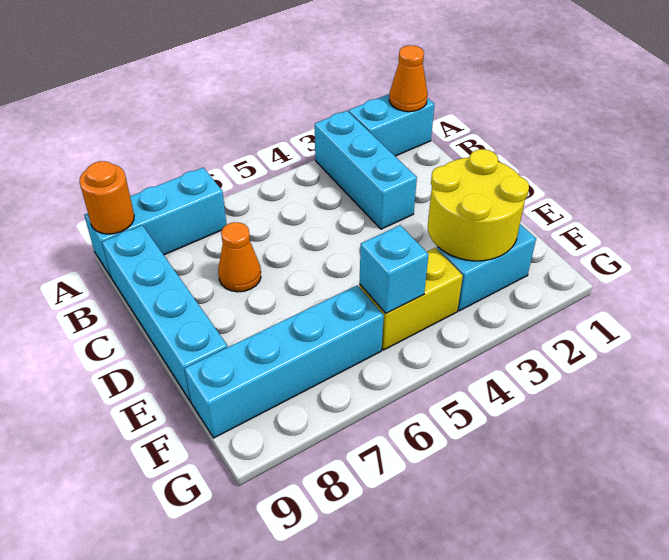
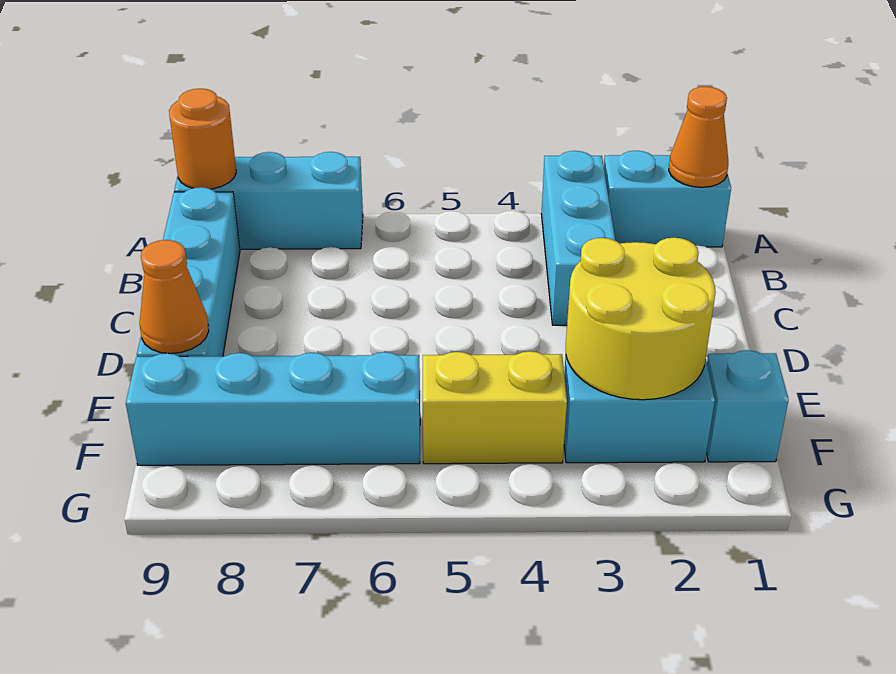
orange cone C7 level 1 -> orange cone E9 level 2
cyan brick F5 level 2 -> cyan brick F1 level 1

